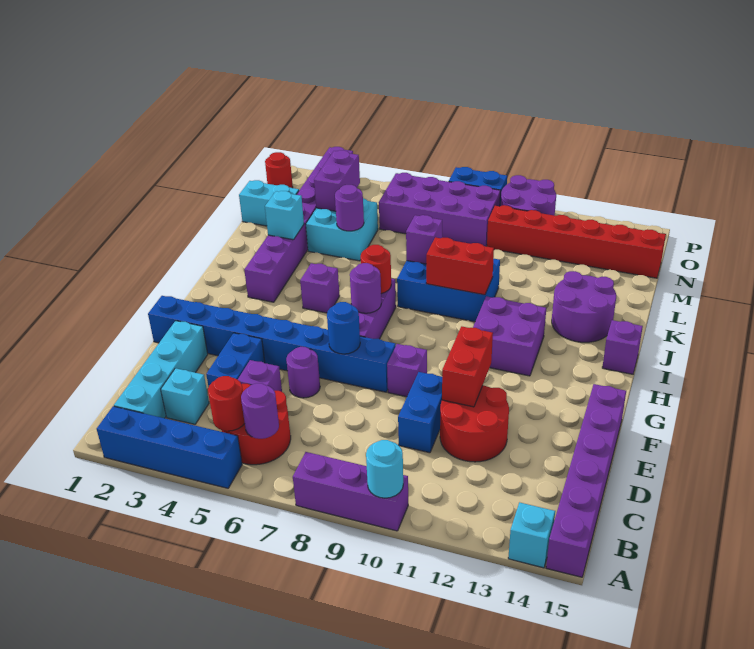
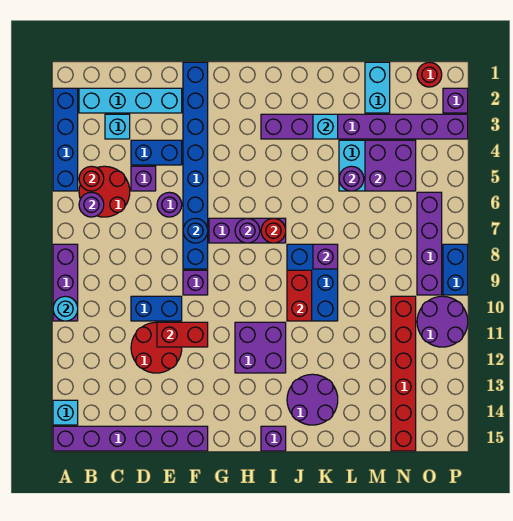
purple brick I5 level 1 -> purple brick P2 level 1
purple brick M4:N4 level 2 -> purple brick M4:N5 level 2
purple brick N6:O9 level 1 -> purple brick O6:O9 level 1

